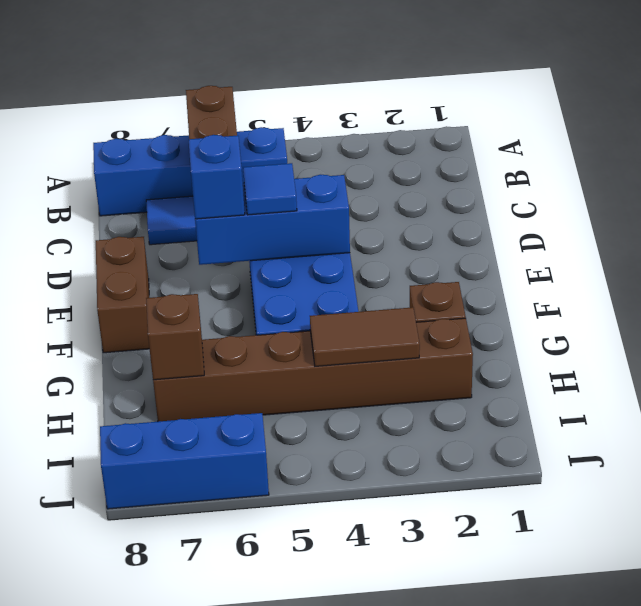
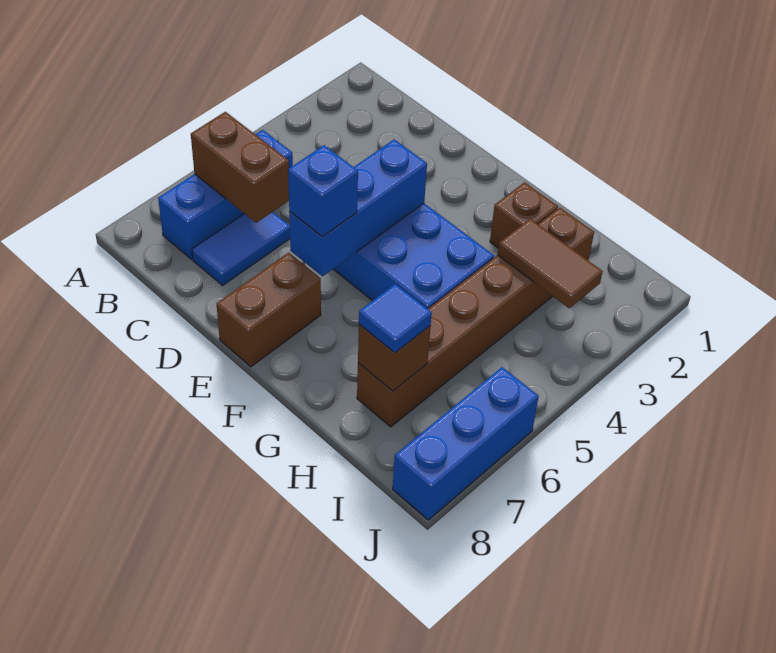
blue brick B5:B8 level 1 -> blue brick B5:B7 level 1
blue tile E5 level 3 -> blue tile H7 level 3
brown brick E8:F8 level 1 -> brown brick E7:E8 level 1
brown tile H3:H4 level 2 -> brown tile H3:I3 level 2

